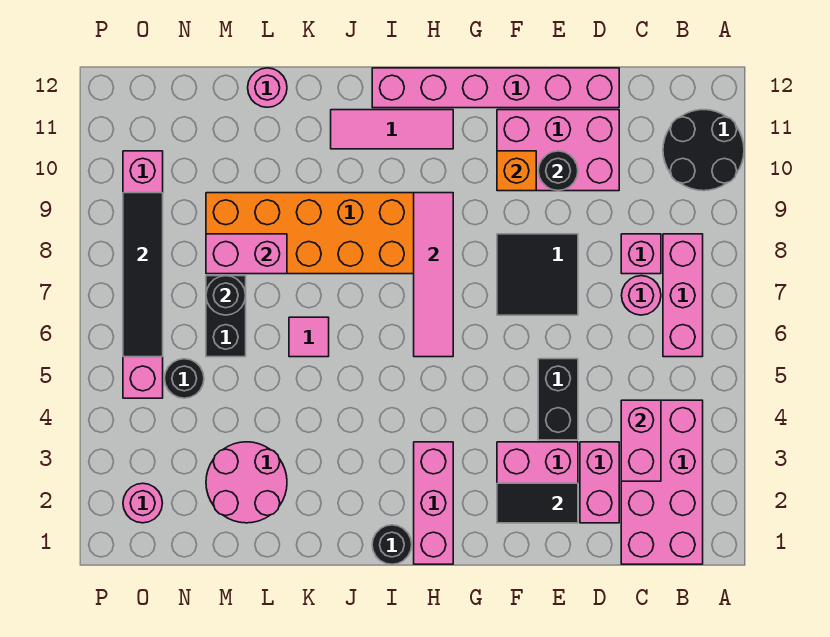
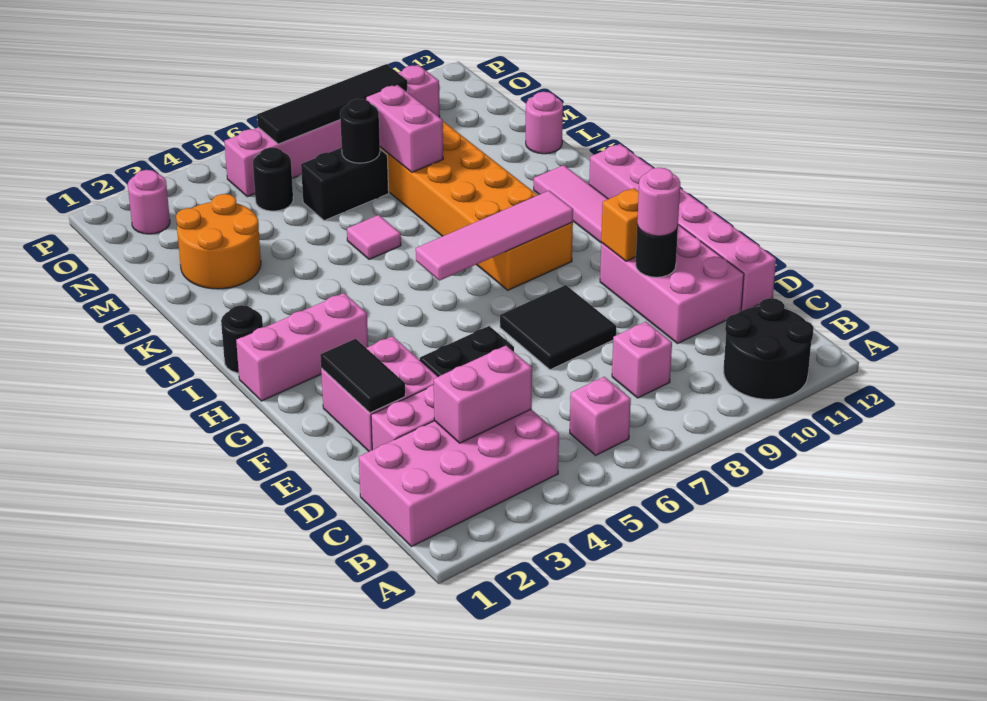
pink brick B6:B8 level 1 -> pink brick B6 level 1
pink round brick C7 level 1 -> pink round brick E10 level 3
pink round brick L2:M3 level 1 -> orange round brick L2:M3 level 1

